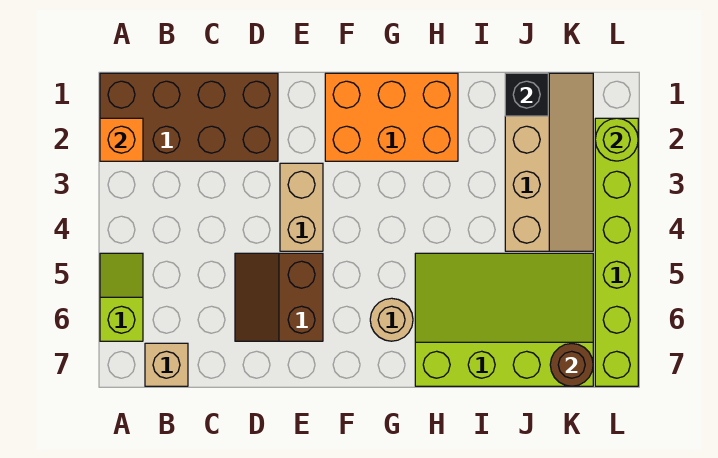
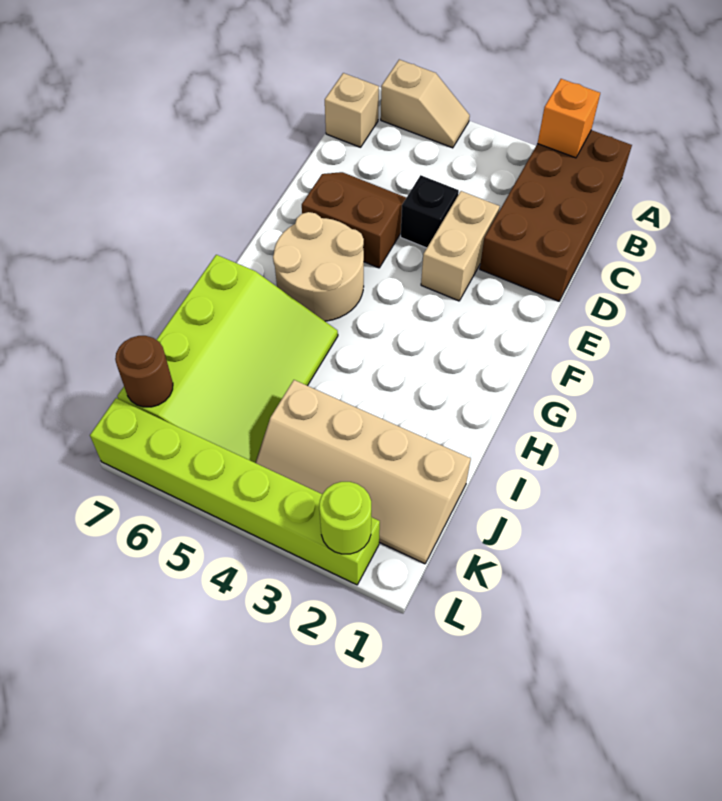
lime slope A5:A6 level 1 top 6 -> tan slope A5:A6 level 1 top 6
tan brick E3:E4 level 1 -> tan brick D3:E3 level 1
orange brick F1:H2 level 1 -> none
tan round brick G6 level 1 -> tan round brick F5:G6 level 1
black brick J1 level 2 -> black brick D4 level 1

